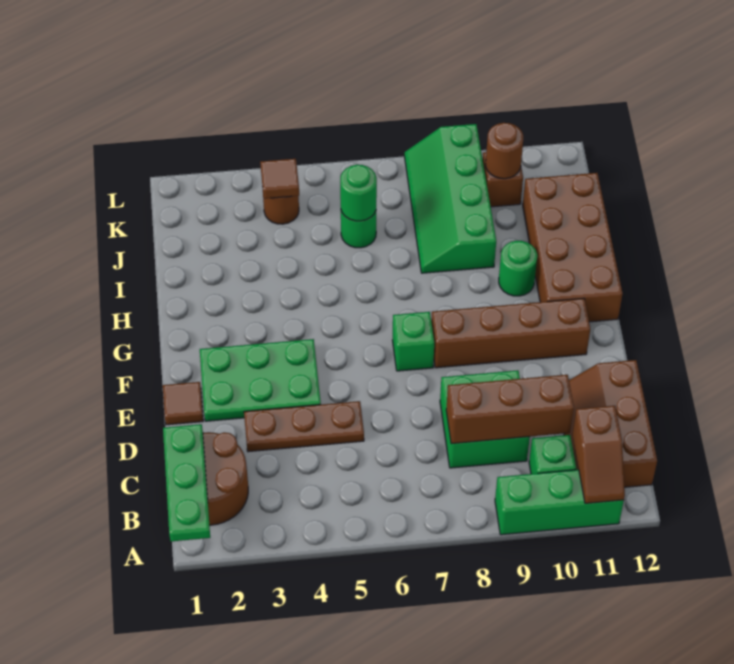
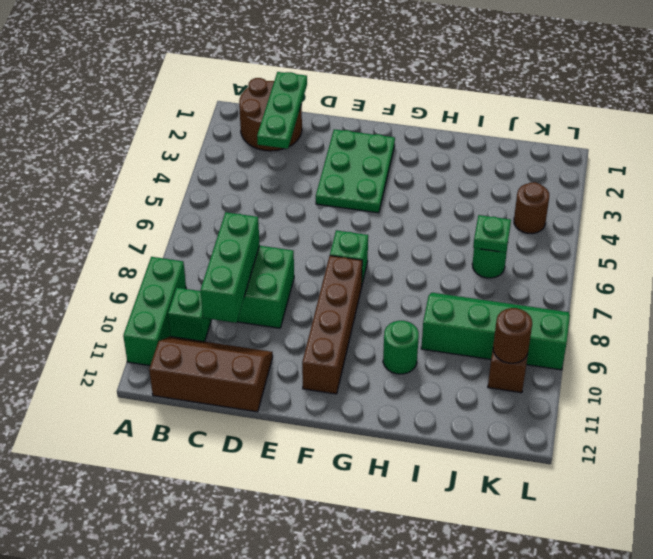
green plate A1:C1 level 2 -> green plate C1:C3 level 2
brown slope A11:B11 level 2 top B -> none
brown brick C8:C10 level 2 -> green brick C8:C10 level 2
brown plate D3:D5 level 1 -> none
brown tile E1 level 1 -> none
brown brick G11:J12 level 1 -> none
green round brick J6 level 2 -> green plate J6 level 2
brown tile K4 level 2 -> none

